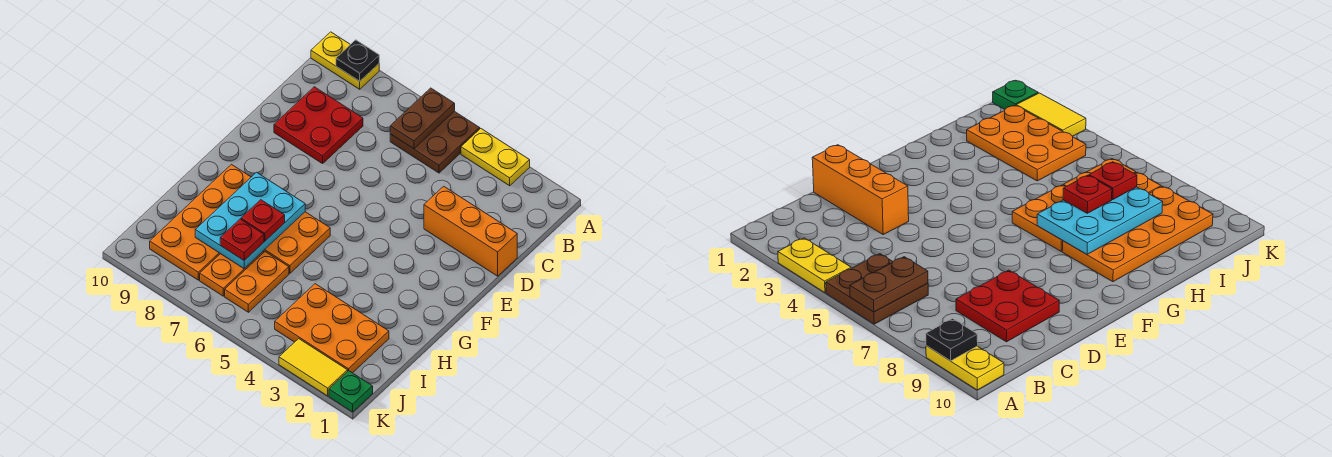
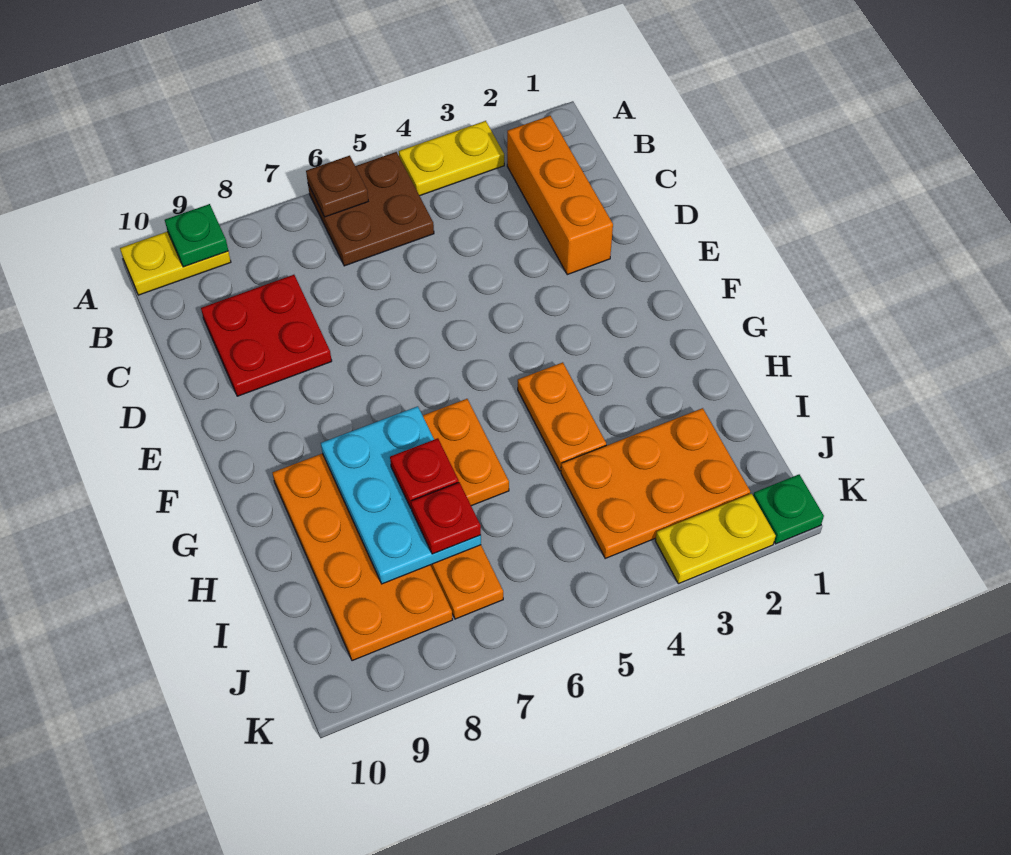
brown plate A6:B6 level 2 -> brown plate A6 level 2
black plate A9 level 2 -> green plate A9 level 2
orange brick D1:D3 level 1 -> orange brick B2:D2 level 1
orange plate I6:J6 level 1 -> orange plate G4:H4 level 1
yellow tile K2:K3 level 1 -> yellow plate K2:K3 level 1

